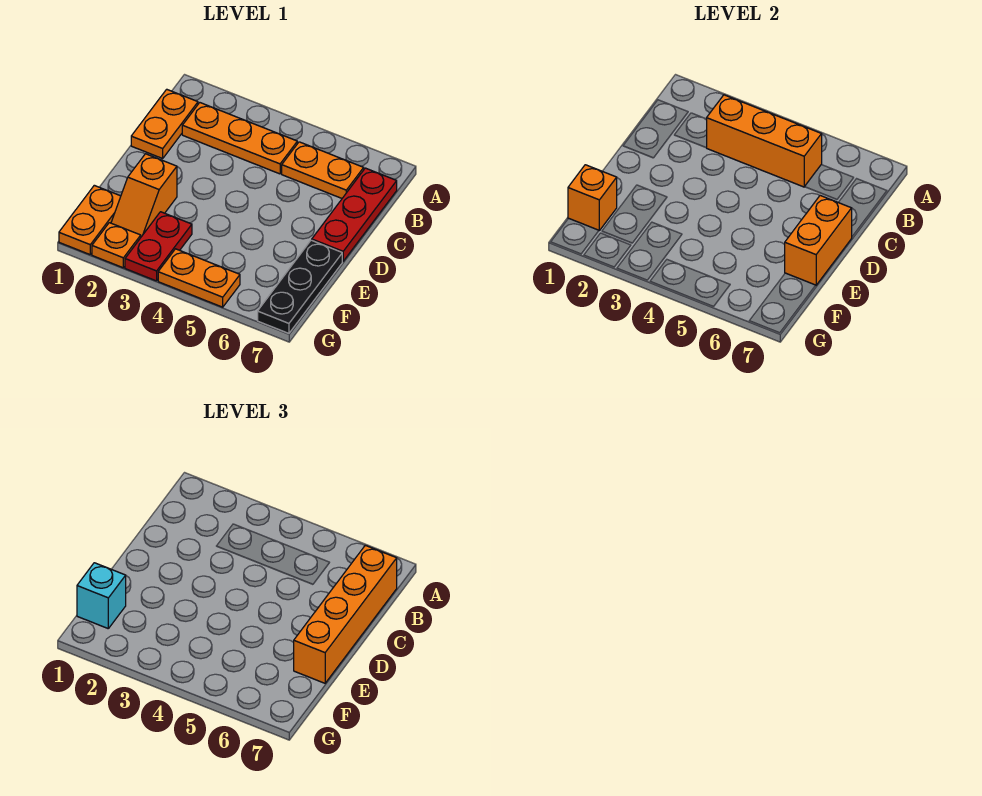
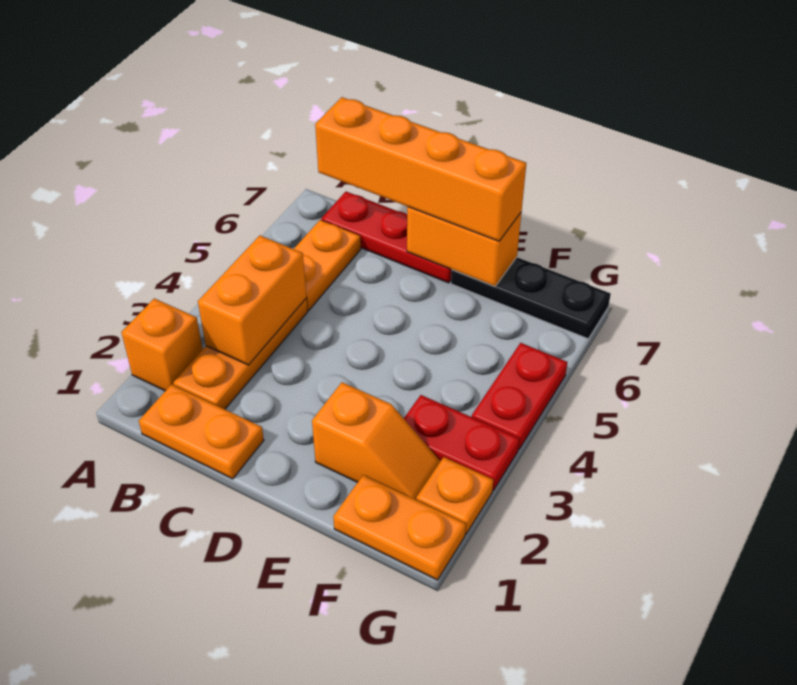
orange brick B3:B5 level 2 -> orange brick B3:B4 level 2
orange brick F1 level 2 -> orange brick A2 level 1
cyan brick F1 level 3 -> none
orange plate G4:G5 level 1 -> red plate G4:G5 level 1

